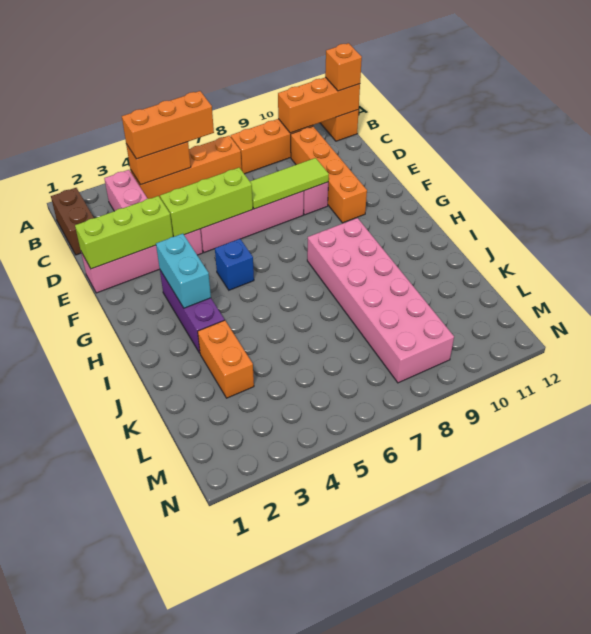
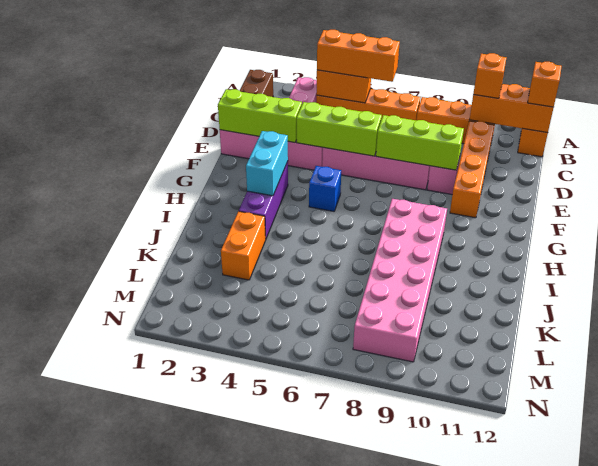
none -> orange brick B10 level 3
lime tile E7:E9 level 2 -> lime brick E7:E9 level 2

